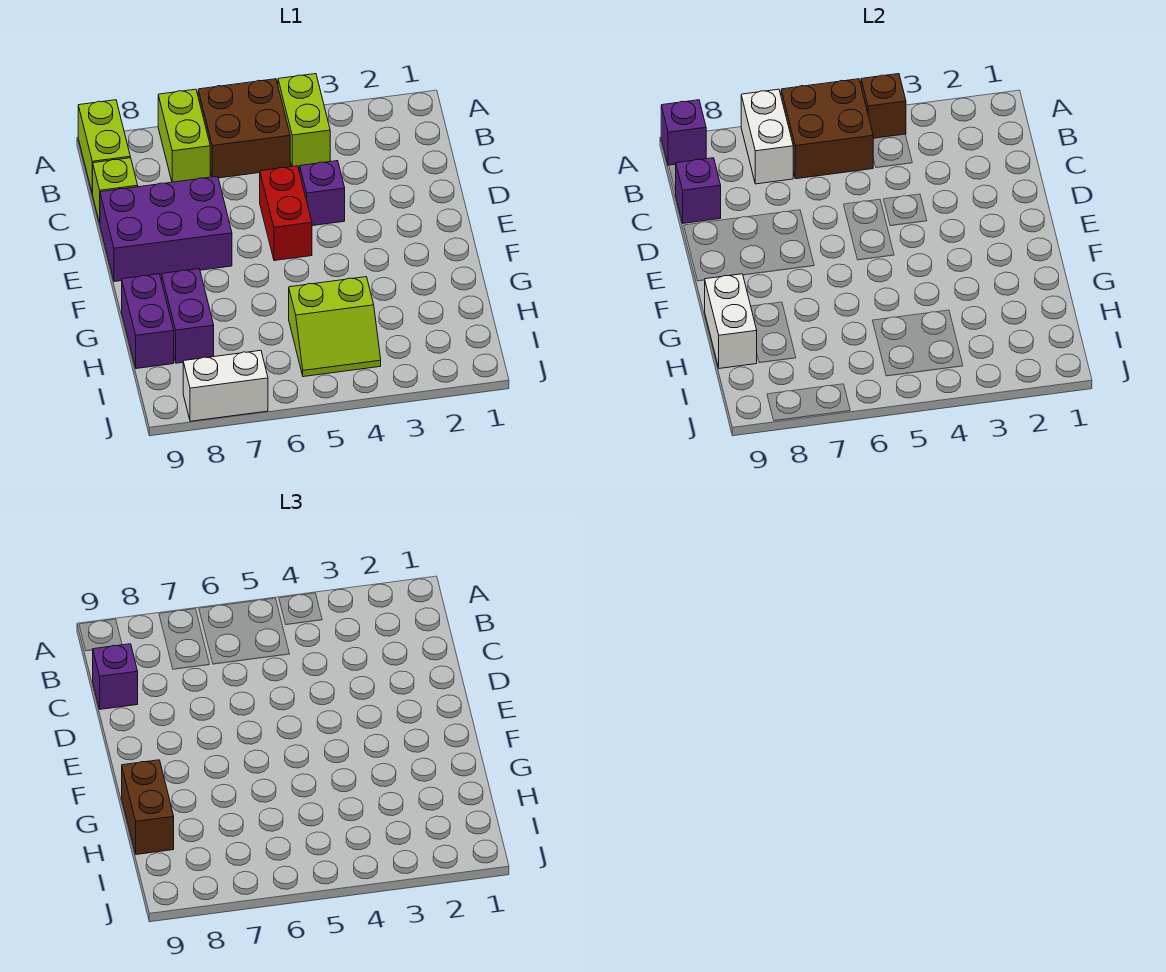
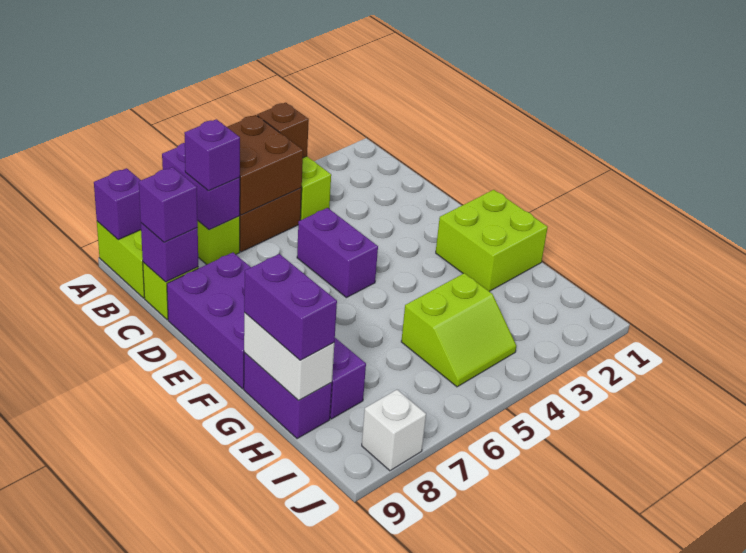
white brick A7:B7 level 2 -> purple brick A7:B7 level 2
purple brick D4 level 1 -> purple brick B7 level 3
red brick D5:E5 level 1 -> purple brick D5:E5 level 1
purple brick D7:E9 level 1 -> purple brick D8:F9 level 1
none -> lime brick F1:G2 level 1
brown brick G9:H9 level 3 -> purple brick G9:H9 level 3
white brick J7:J8 level 1 -> white brick J8 level 1

